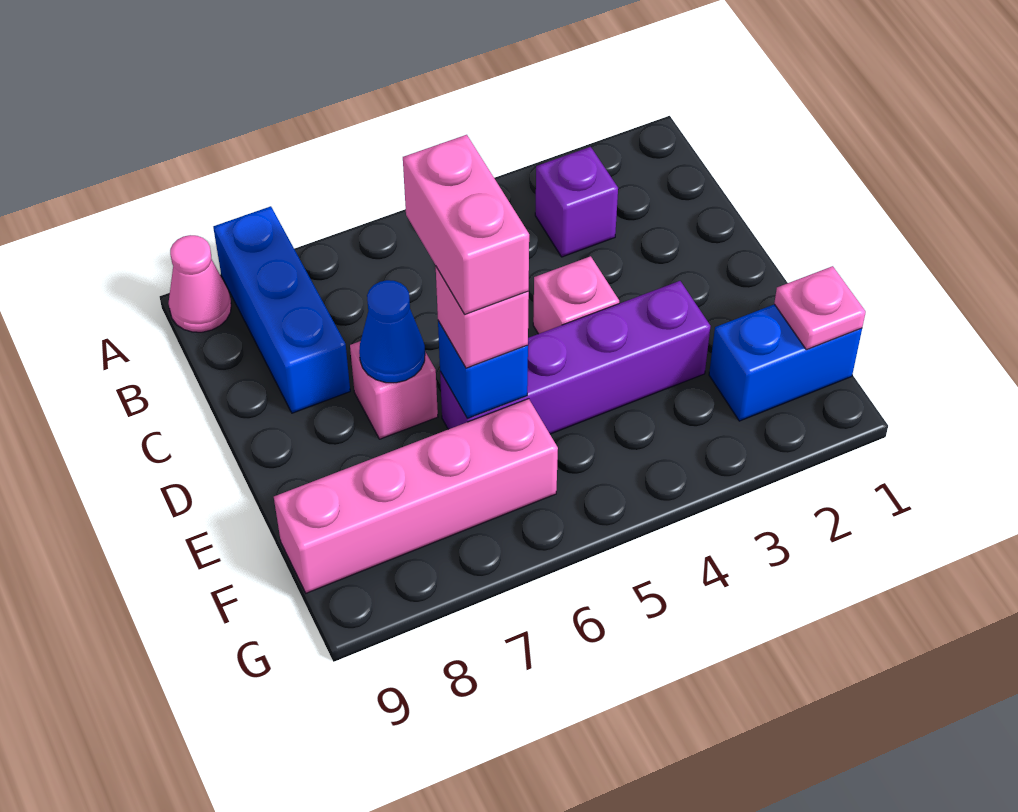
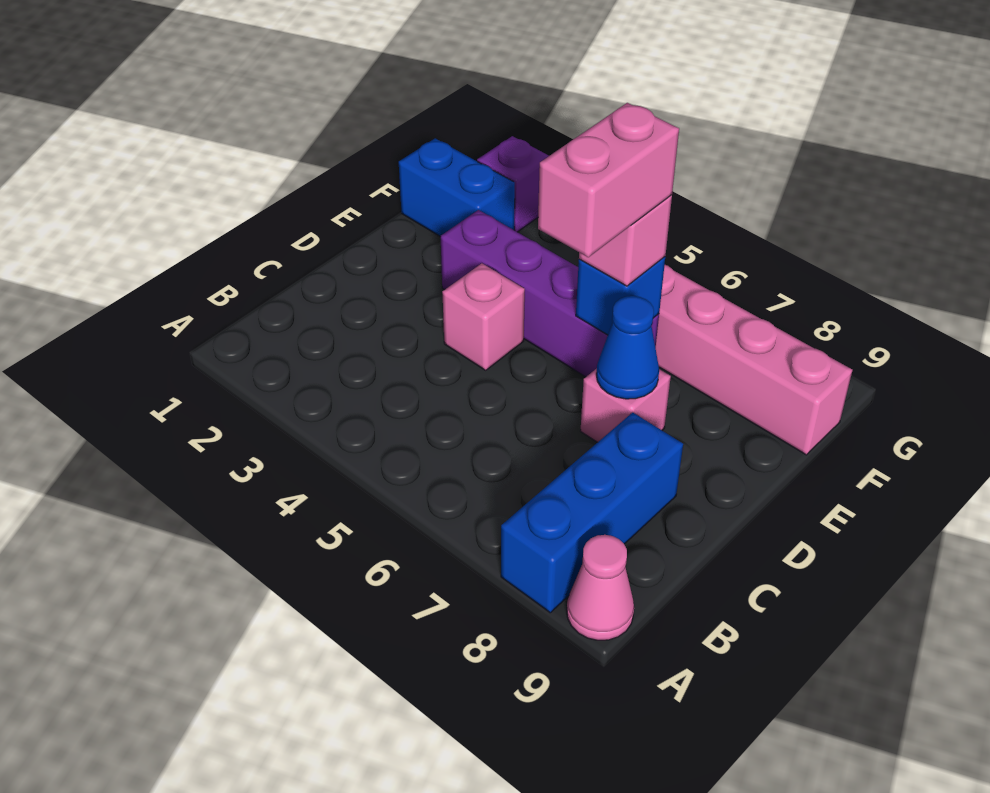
purple brick B3 level 1 -> purple brick G2 level 1
pink plate F1 level 2 -> none

